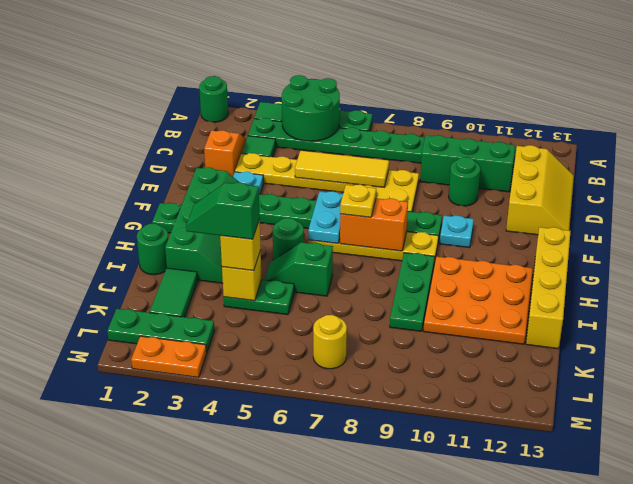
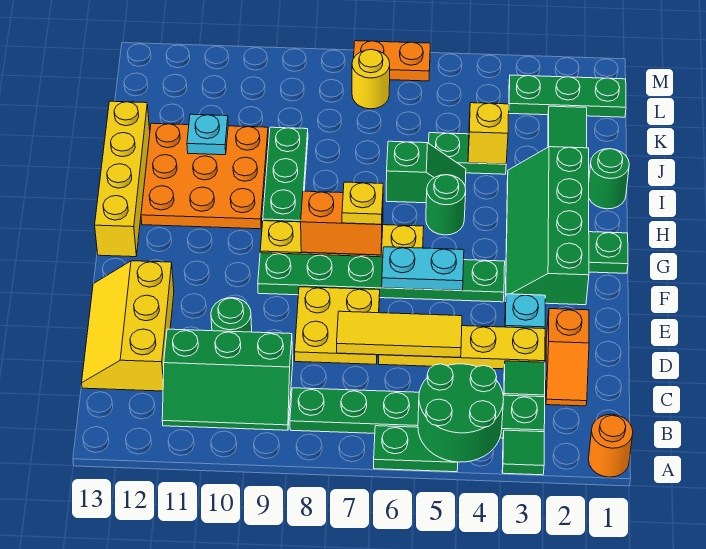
green round brick A1 level 1 -> orange round brick A1 level 1
cyan plate F6:G6 level 2 -> cyan plate F5:F6 level 2
cyan plate F10 level 1 -> cyan plate J11 level 2
green slope J3:J4 level 4 top 4 -> none
yellow brick J4 level 3 -> none
orange plate M2:M3 level 1 -> orange plate M6:M7 level 1

